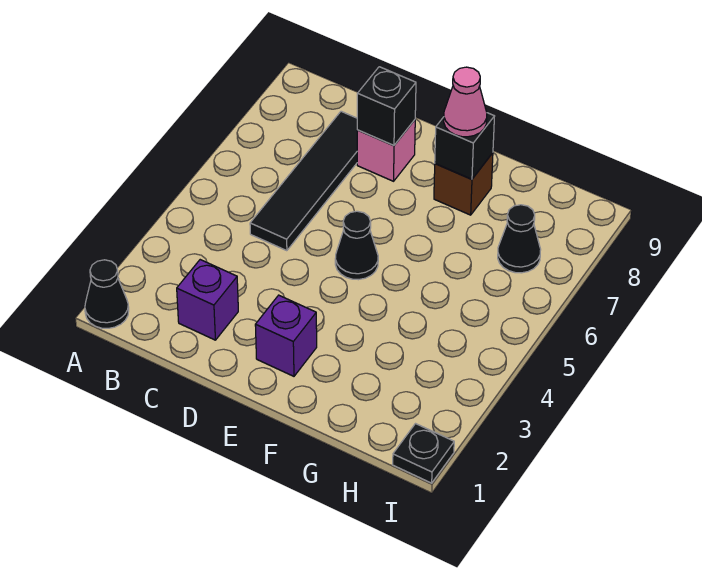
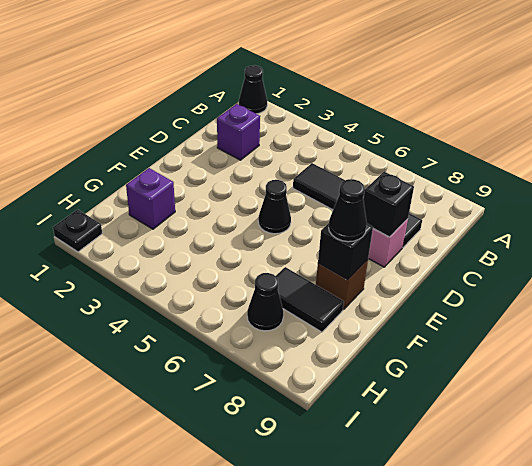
purple brick E2 level 1 -> purple brick G2 level 1
pink cone F8 level 3 -> black cone F8 level 3
none -> black tile G7:G8 level 1

